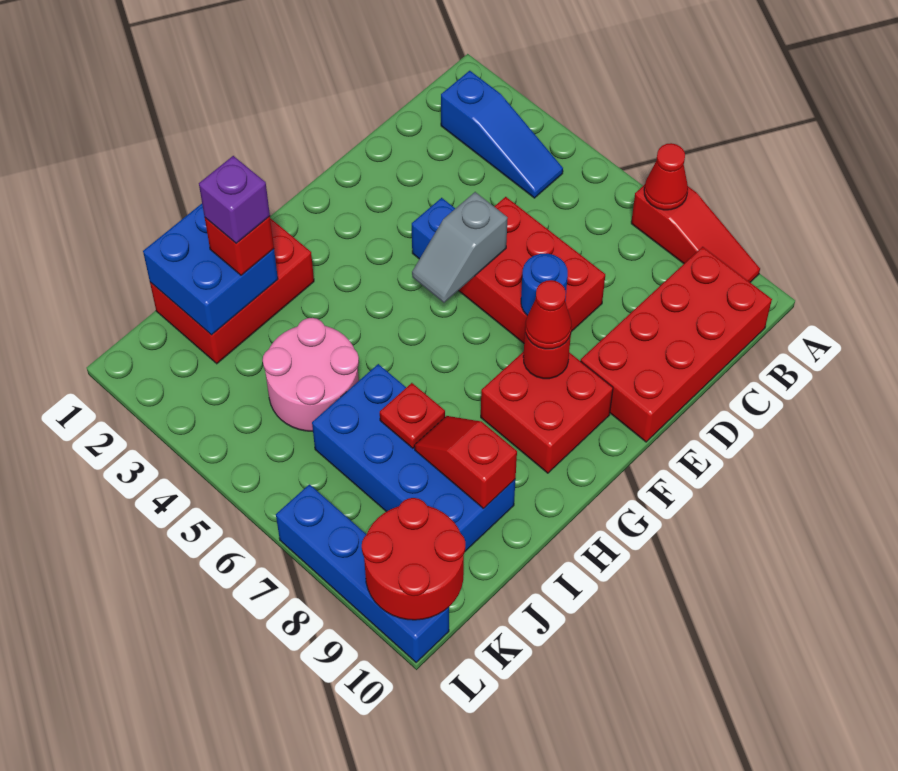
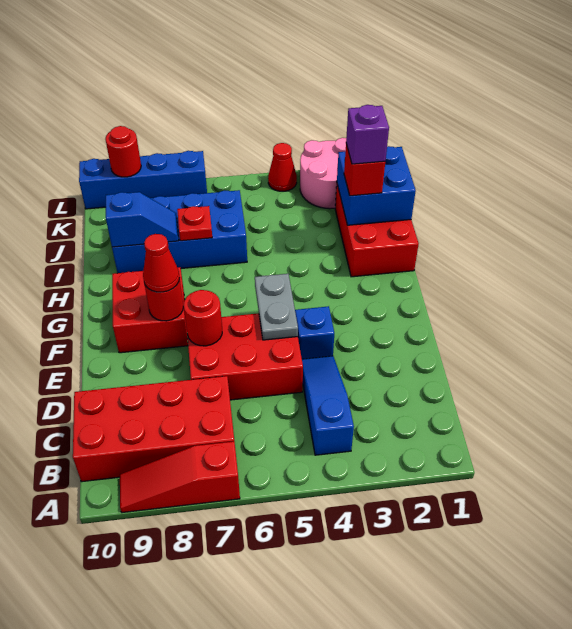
red cone A7 level 2 -> red cone L4 level 1
blue slope B2:B4 level 1 top 2 -> blue slope B4:D4 level 1 top B
red brick B9:E10 level 1 -> red brick B7:C10 level 1
grey slope E5:F5 level 2 top E -> grey plate E5:F5 level 2
blue round brick E7 level 2 -> red round brick E7 level 2
pink round brick I4:J5 level 1 -> pink round brick K2:L3 level 1
red slope I8:I9 level 2 top 9 -> blue slope I8:I9 level 2 top 9
red round brick K9:L10 level 2 -> red round brick L9 level 2

